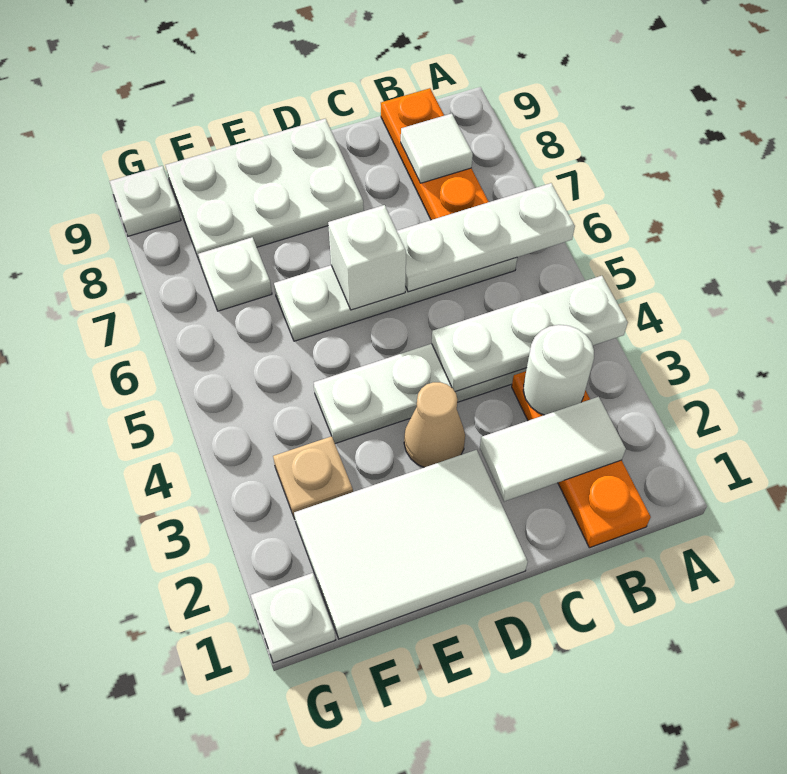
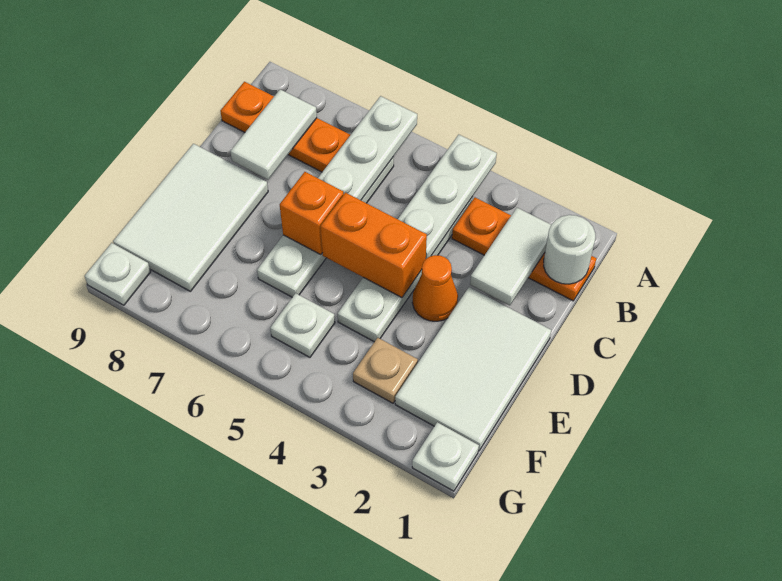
white round brick B3 level 2 -> white round brick B1 level 2
white tile B8 level 2 -> white tile B8:C8 level 2
tan cone D3 level 1 -> orange cone D3 level 1
none -> orange brick D4:D5 level 2
white brick D6 level 2 -> orange brick D6 level 2
white plate D8:F9 level 1 -> white tile D8:F9 level 1
white plate F7 level 1 -> white plate F5 level 1

